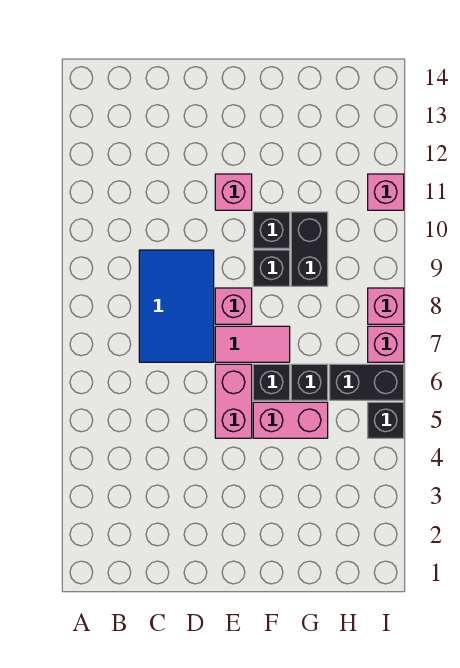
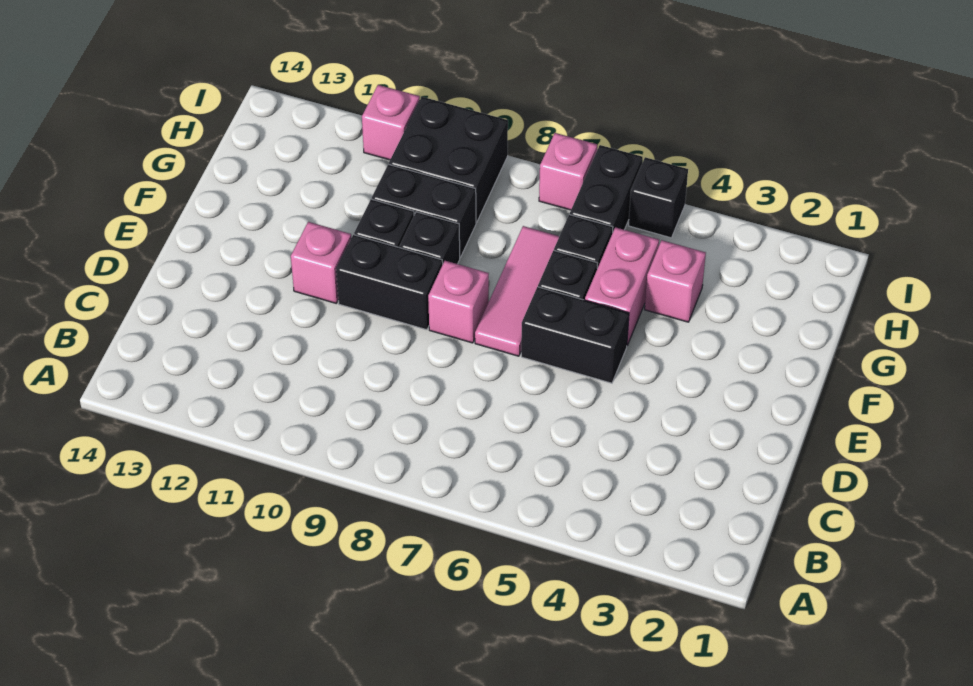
blue tile C7:D9 level 1 -> none
pink brick E5:E6 level 1 -> black brick E5:E6 level 1
pink tile E7:F7 level 1 -> pink tile E7:G7 level 1
none -> black brick E9:E10 level 1
none -> black brick H9:I10 level 1
pink brick I8 level 1 -> pink brick G4 level 1

